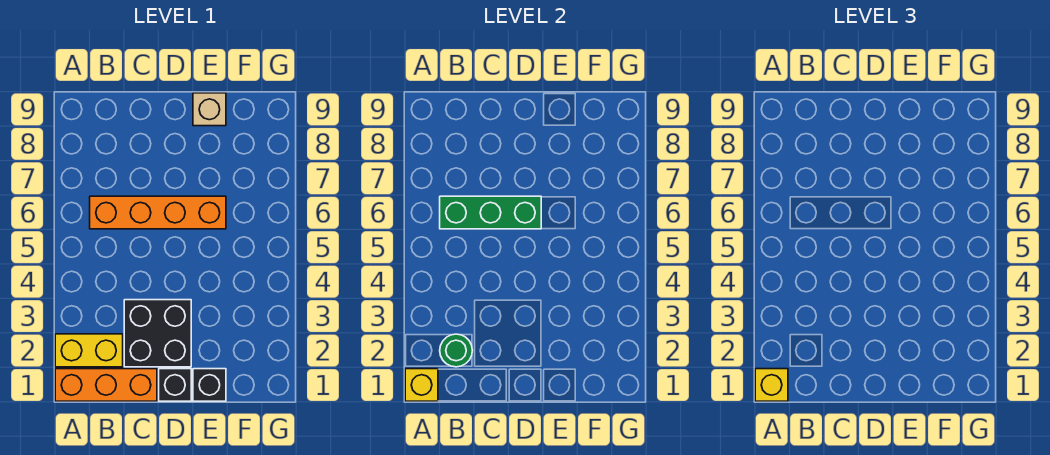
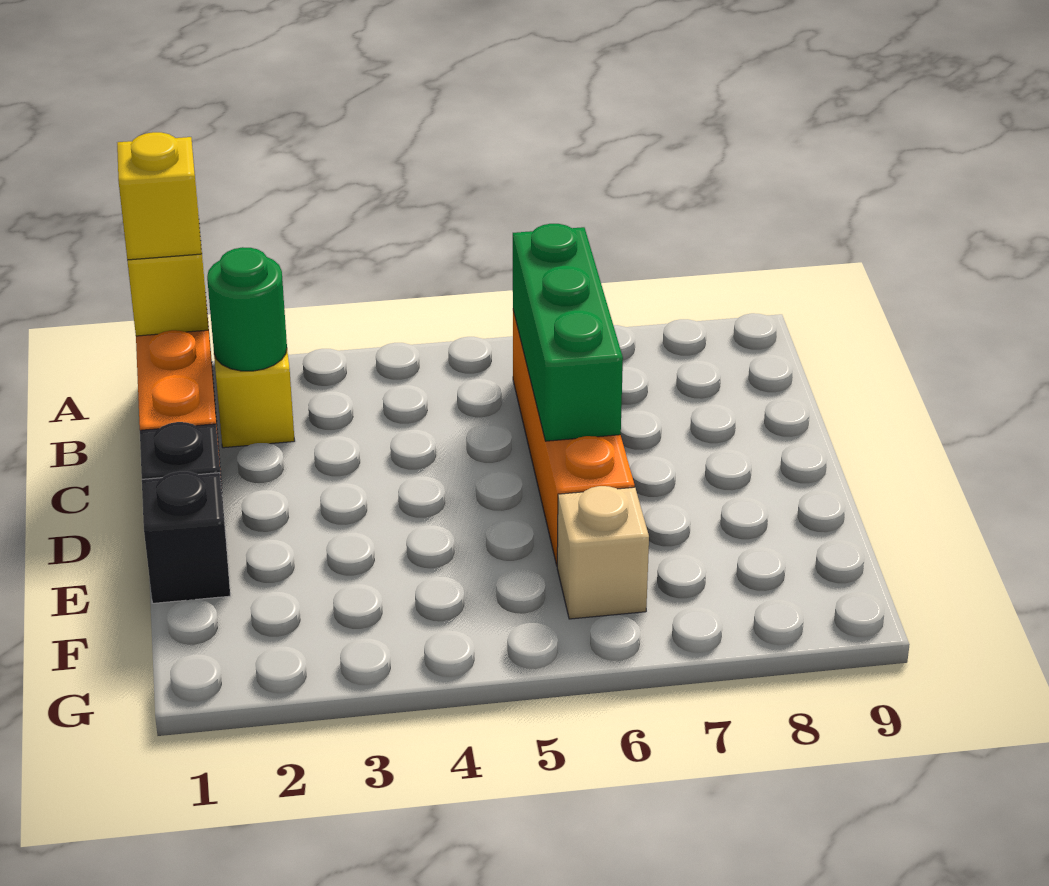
black brick C2:D3 level 1 -> none
tan brick E9 level 1 -> tan brick F6 level 1

